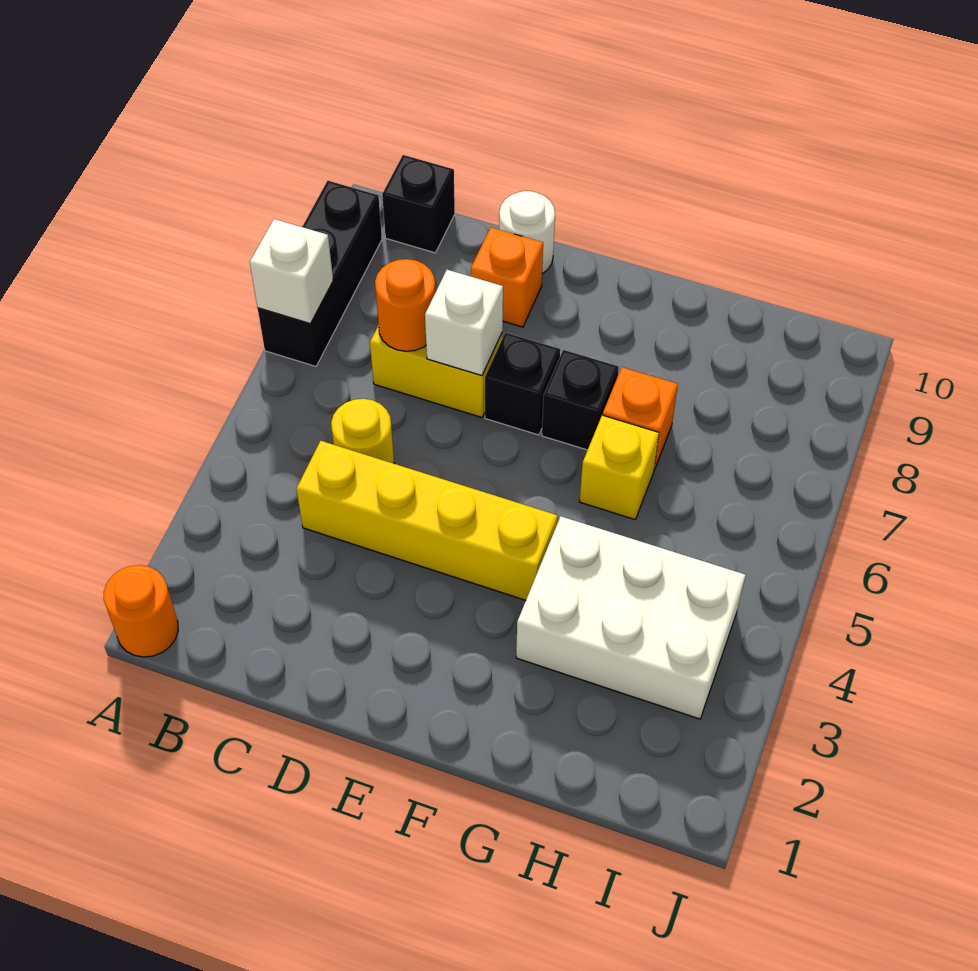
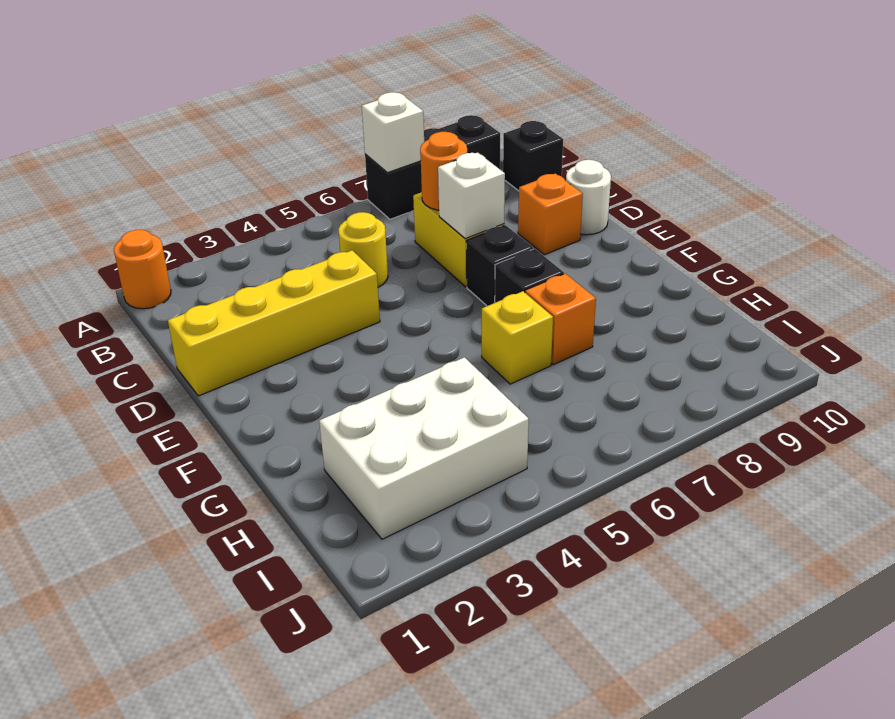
yellow brick C4:F4 level 1 -> yellow brick D1:D4 level 1
white brick G3:I4 level 1 -> white brick H2:I4 level 1

